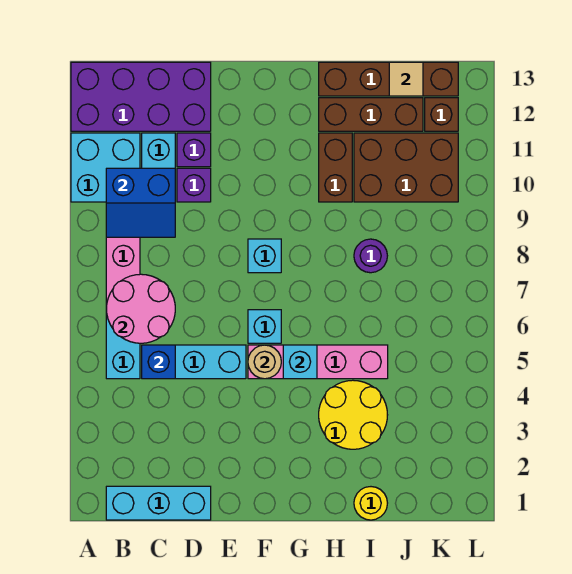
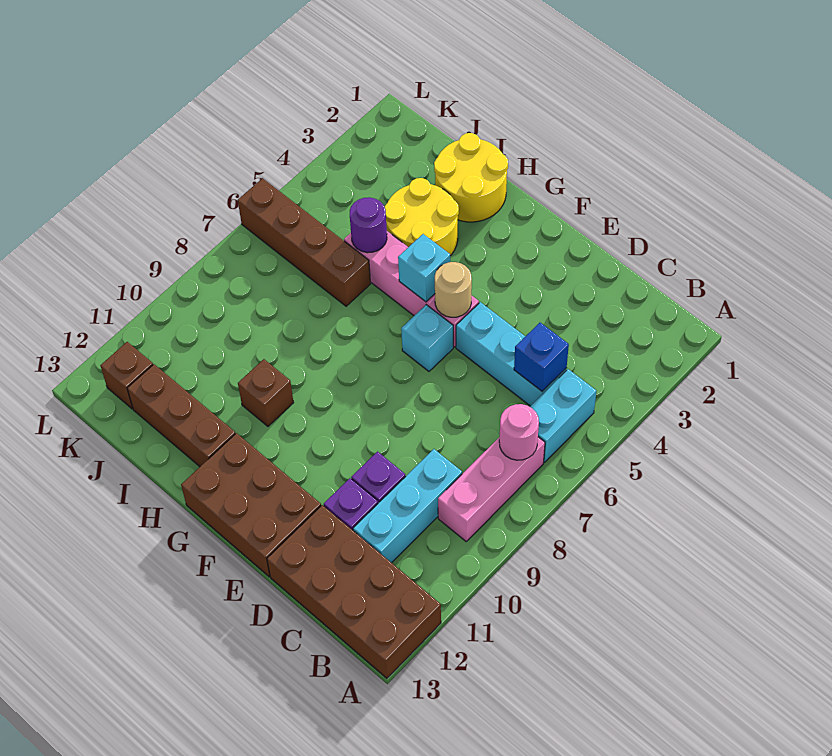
cyan brick A10:B11 level 1 -> none
purple brick A12:D13 level 1 -> brown brick A12:D13 level 1
cyan brick B1:D1 level 1 -> none
pink round brick B6:C7 level 2 -> pink round brick B7 level 2
blue slope B9:C10 level 2 top 10 -> none
cyan brick F8 level 1 -> none
brown brick H10:H11 level 1 -> brown brick H10 level 1
brown brick H13:K13 level 1 -> brown brick I6:L6 level 1
yellow round brick I1 level 1 -> yellow round brick H1:I2 level 1
purple round brick I8 level 1 -> purple round brick I5 level 2
brown brick I10:K11 level 1 -> brown brick E12:G13 level 1
tan tile J13 level 2 -> none

